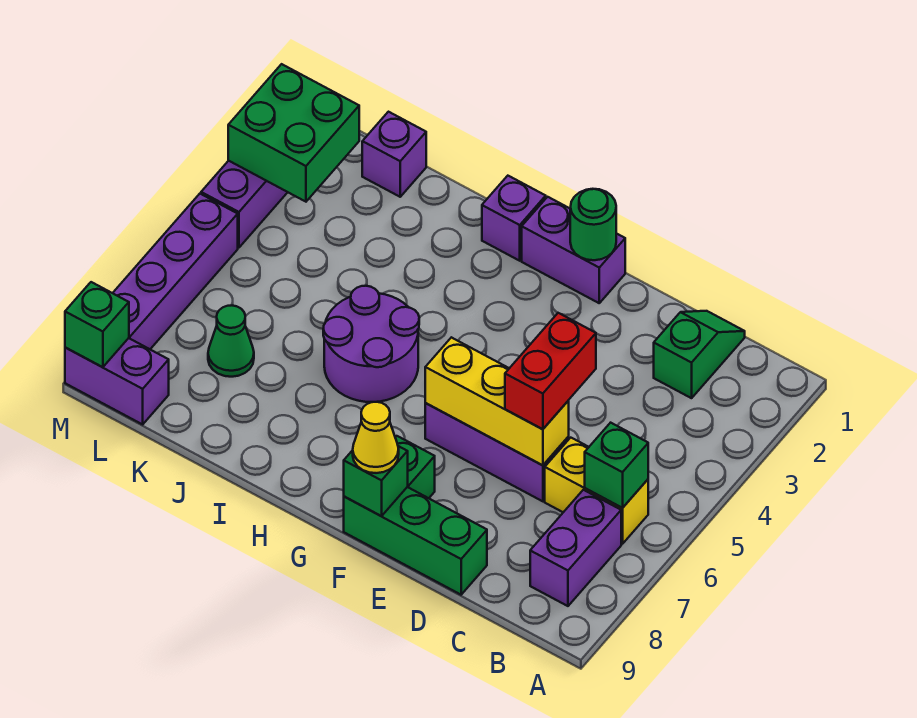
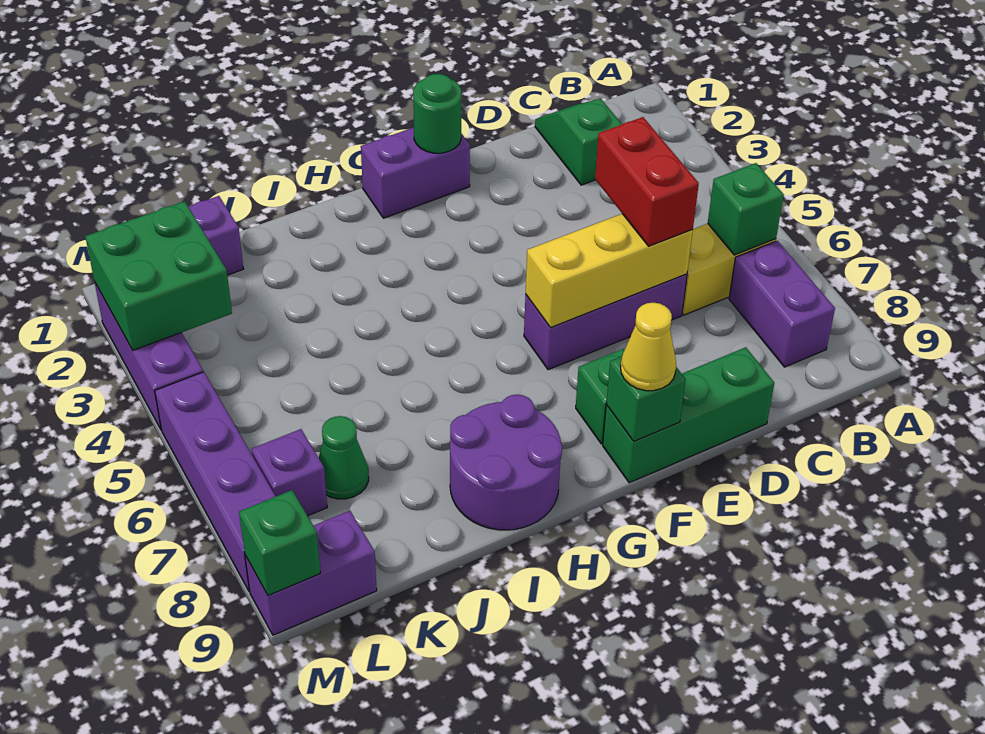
purple brick H1 level 1 -> purple brick L7 level 1
purple round brick H5:I6 level 1 -> purple round brick H8:I9 level 1

